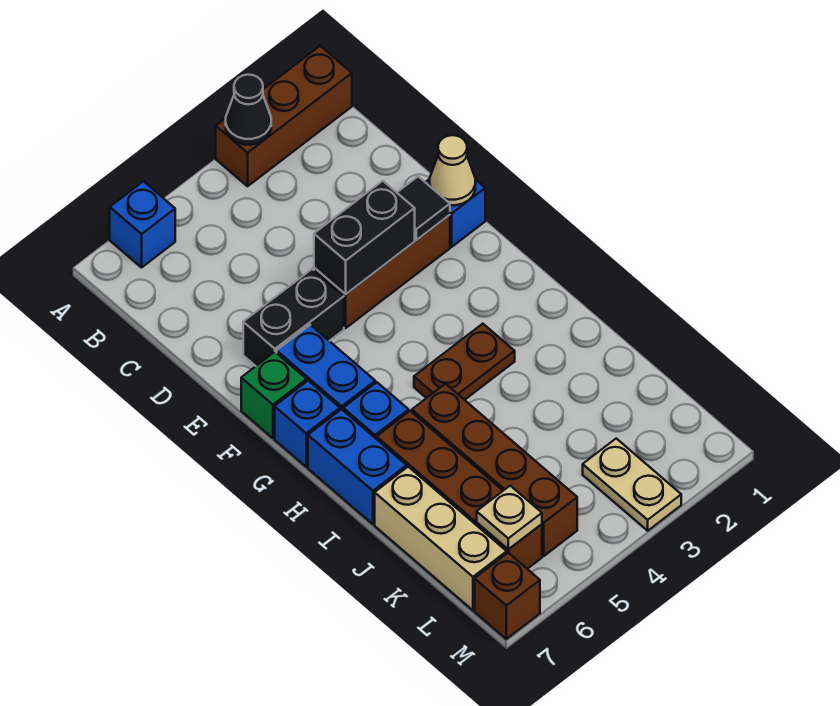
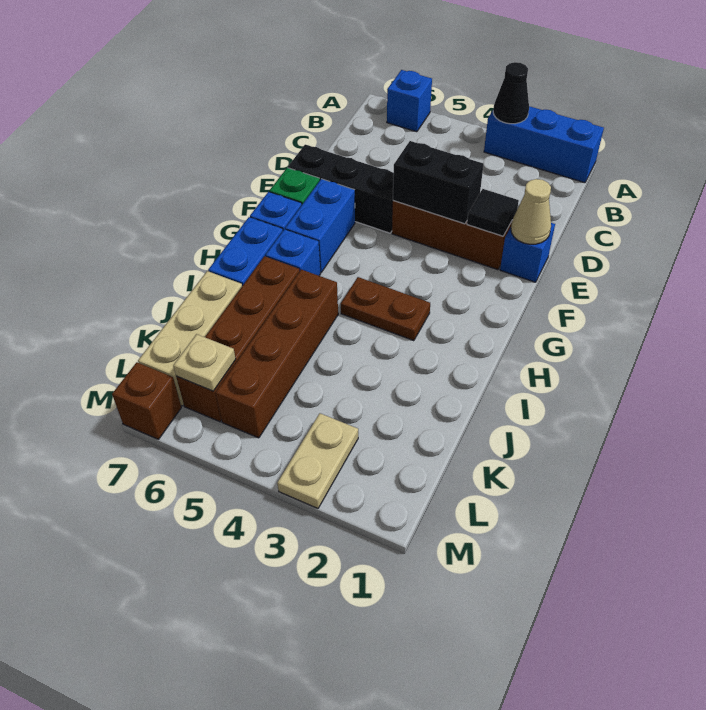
brown brick A1:A3 level 1 -> blue brick A1:A3 level 1
black brick E5:E6 level 1 -> black brick E5:E7 level 1

